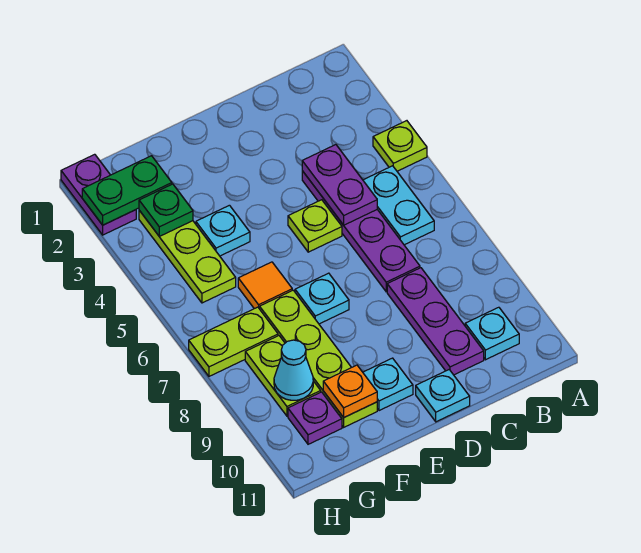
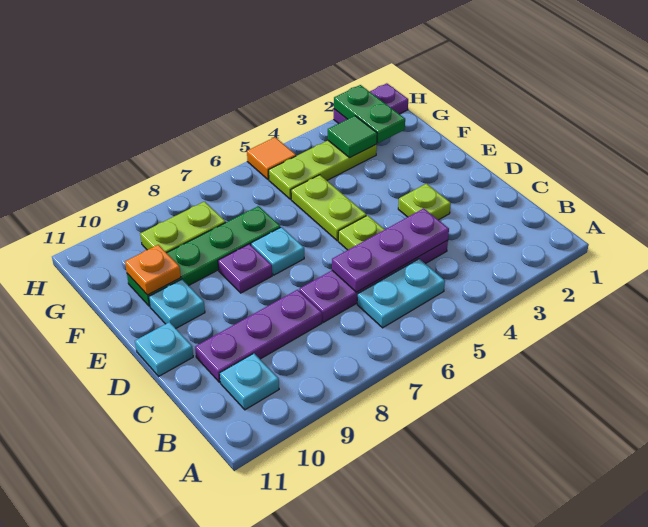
lime plate A4 level 1 -> lime plate D3 level 1
purple plate C4:C5 level 2 -> purple plate C4:C6 level 2
cyan plate F4 level 1 -> none
orange tile F6 level 1 -> orange tile H5 level 1
lime plate F7:F10 level 1 -> green plate F7:F10 level 1
green plate G3 level 2 -> green tile G3 level 2
lime plate G7:H7 level 1 -> lime plate E5:F5 level 1
cyan cone G9 level 2 -> none
purple plate G10 level 1 -> purple plate E8 level 1

